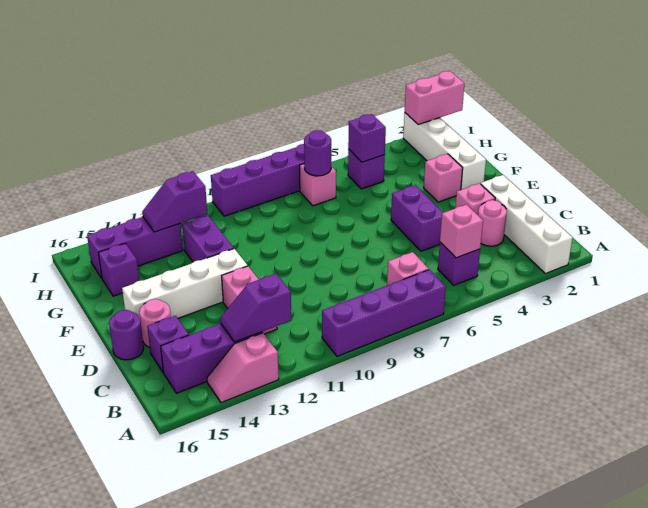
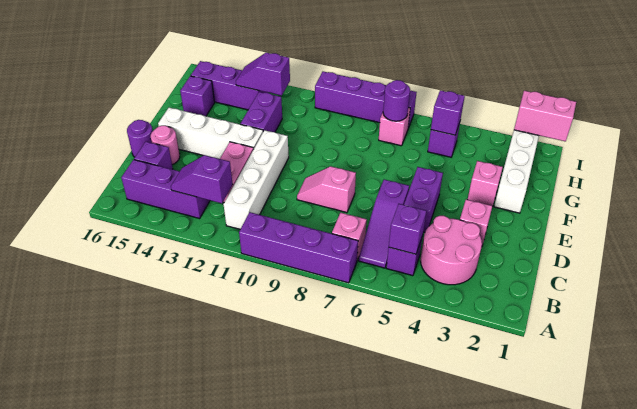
white brick A2:D2 level 1 -> white brick B11:E11 level 1
pink slope A13:A14 level 1 top 13 -> pink slope D8:D9 level 1 top 8
pink brick B5 level 2 -> purple brick B5 level 2
none -> purple slope B6:D6 level 1 top D
pink round brick C3 level 1 -> pink round brick B3:C4 level 1

